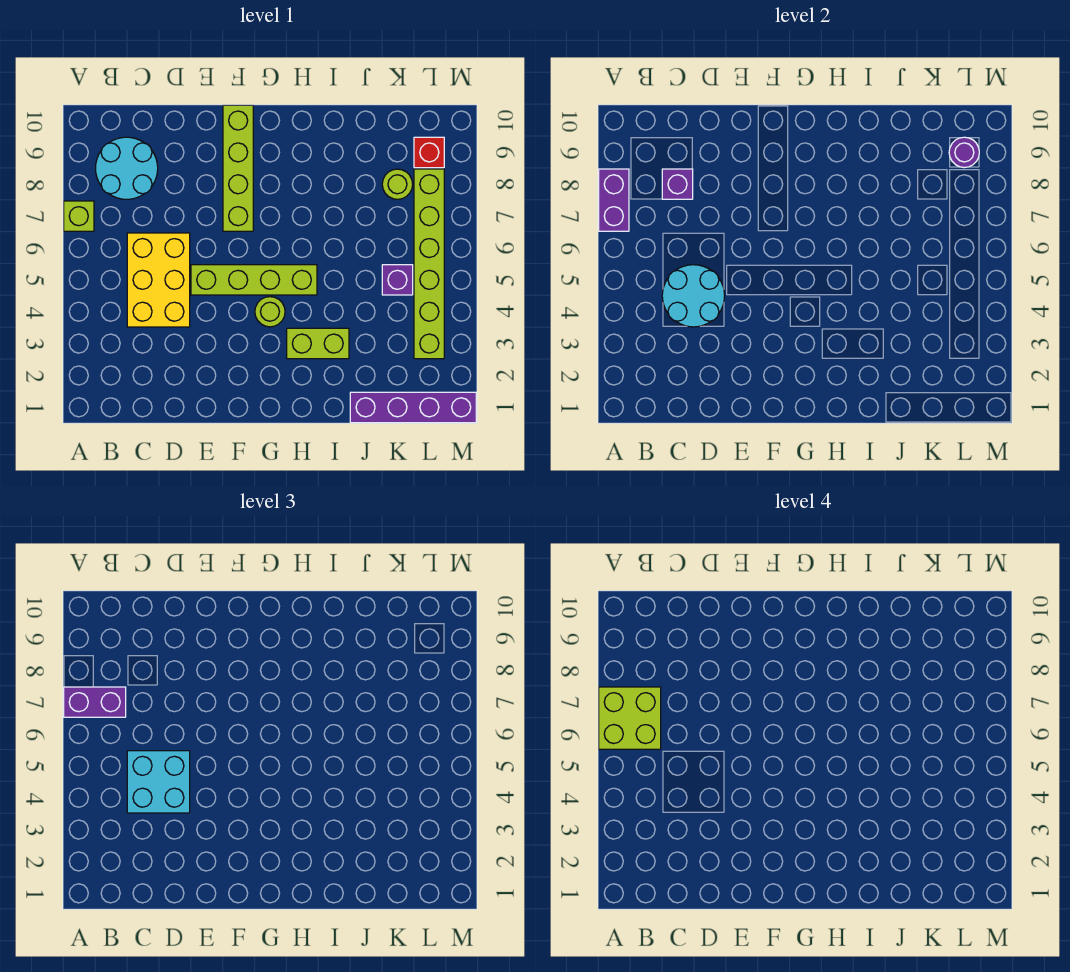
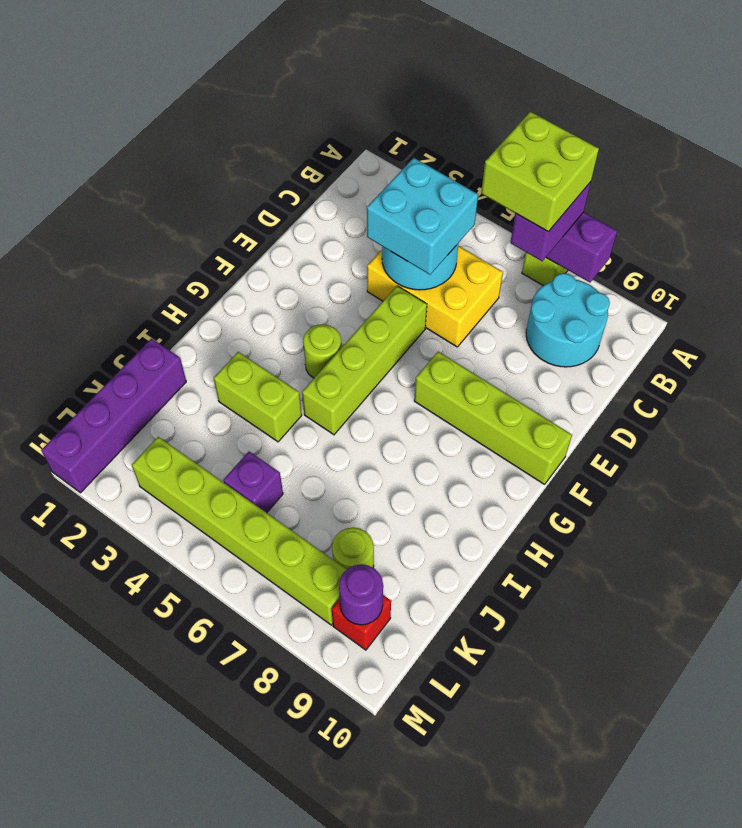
purple brick C8 level 2 -> none
lime brick H3:I3 level 1 -> lime brick I3:I4 level 1

